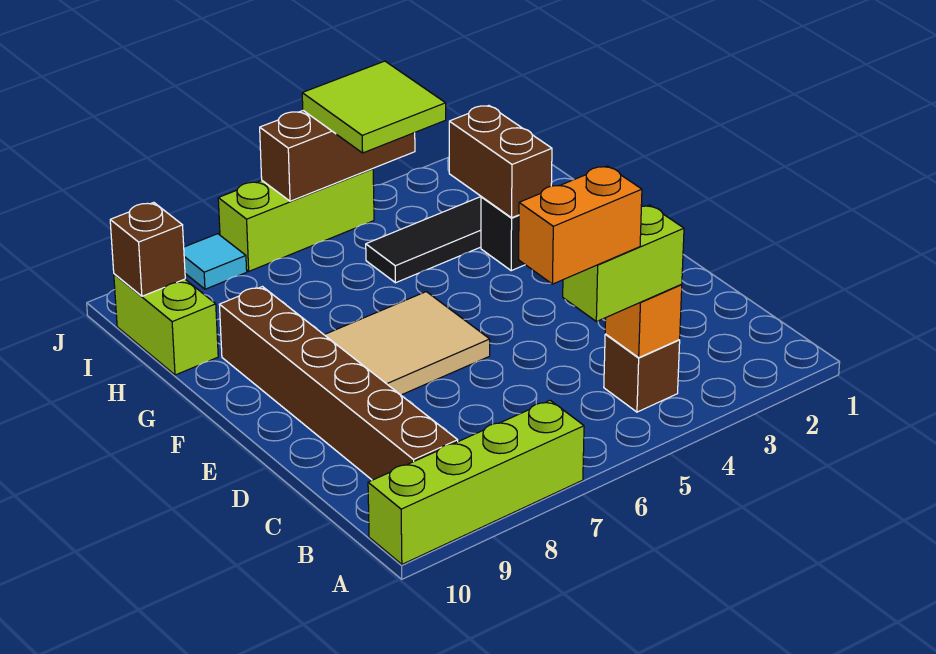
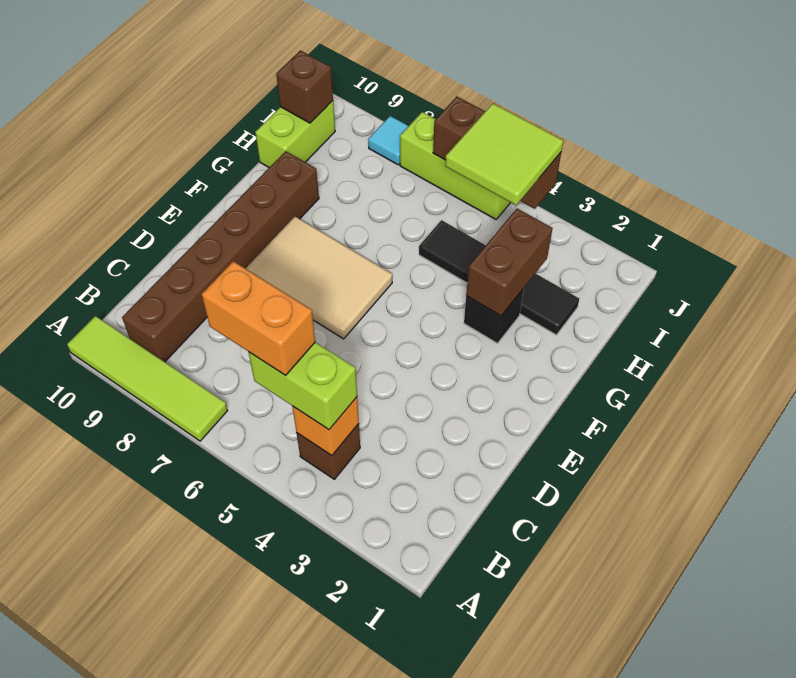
lime brick A7:A10 level 1 -> lime tile A7:A10 level 1

